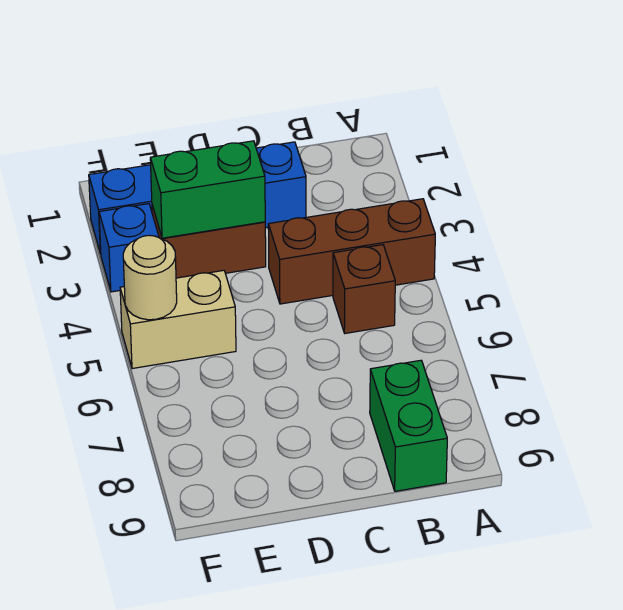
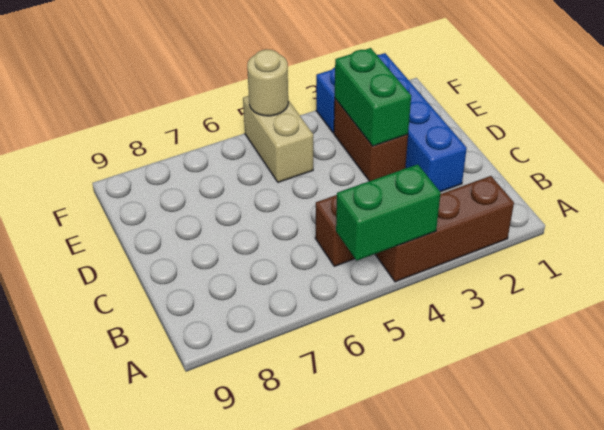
brown brick A4:C4 level 1 -> brown brick A2:A4 level 1
green brick B8:B9 level 1 -> green brick A4:A5 level 2

